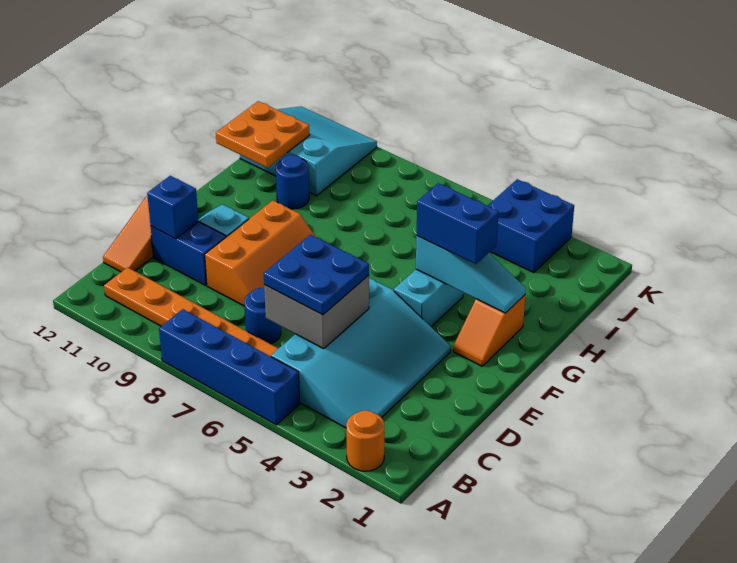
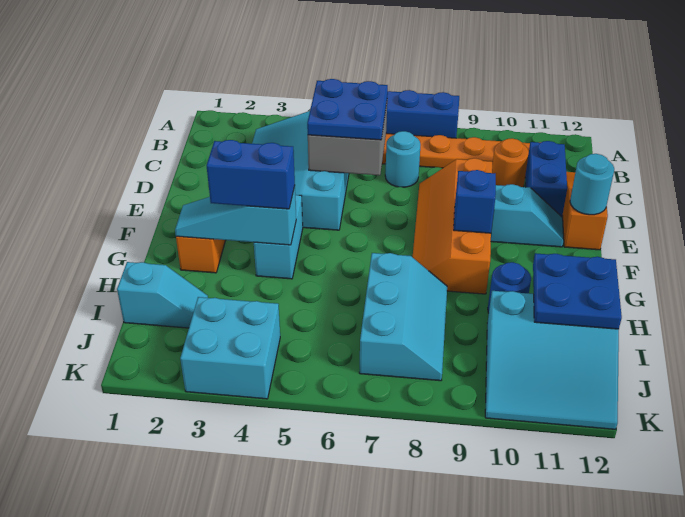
orange round brick A2 level 1 -> orange round brick C10 level 1
blue round brick C7 level 1 -> cyan round brick C7 level 1
orange slope D8:F9 level 1 top 9 -> orange slope D8:G9 level 1 top 9
blue brick D10:D11 level 1 -> blue brick C11:D11 level 1
blue brick D11 level 2 -> blue brick F9 level 2
none -> cyan round brick E12 level 2
none -> cyan slope H7:J8 level 1 top 7
orange plate H11:I12 level 2 -> blue plate H11:I12 level 2
none -> cyan slope I1:I2 level 1 top 1
blue brick J3:K4 level 1 -> cyan brick J3:K4 level 1

